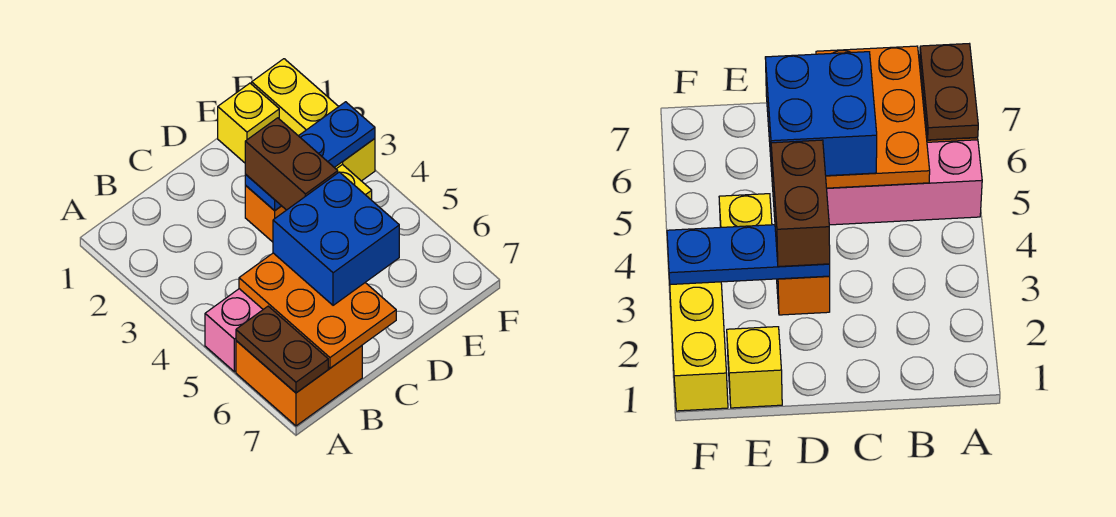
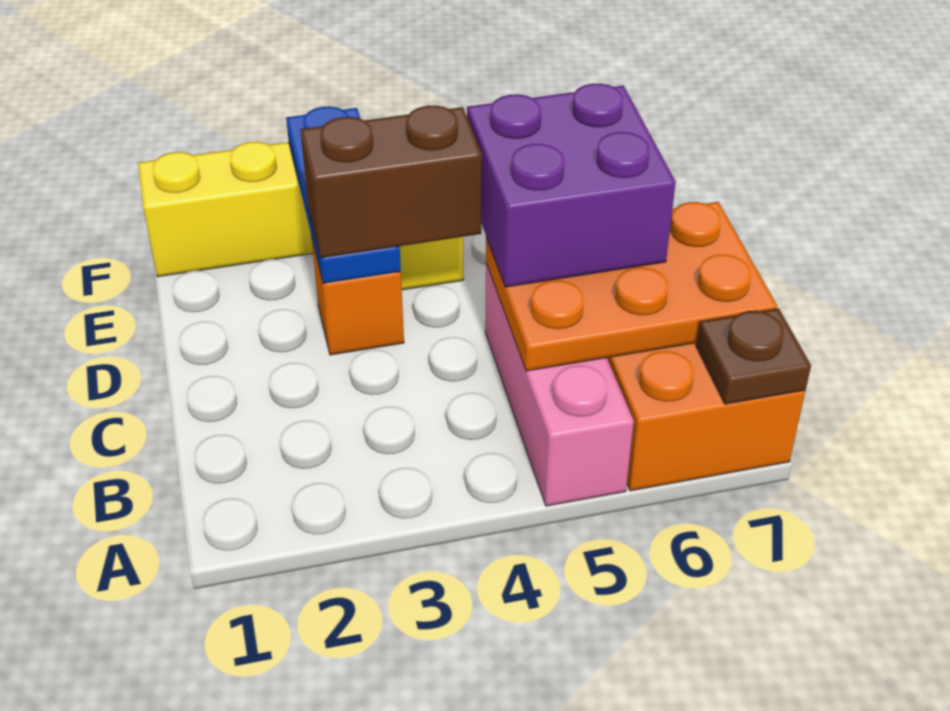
brown plate A6:A7 level 2 -> brown plate A7 level 2
blue brick C5:D6 level 3 -> purple brick C5:D6 level 3
yellow brick E1 level 1 -> none

